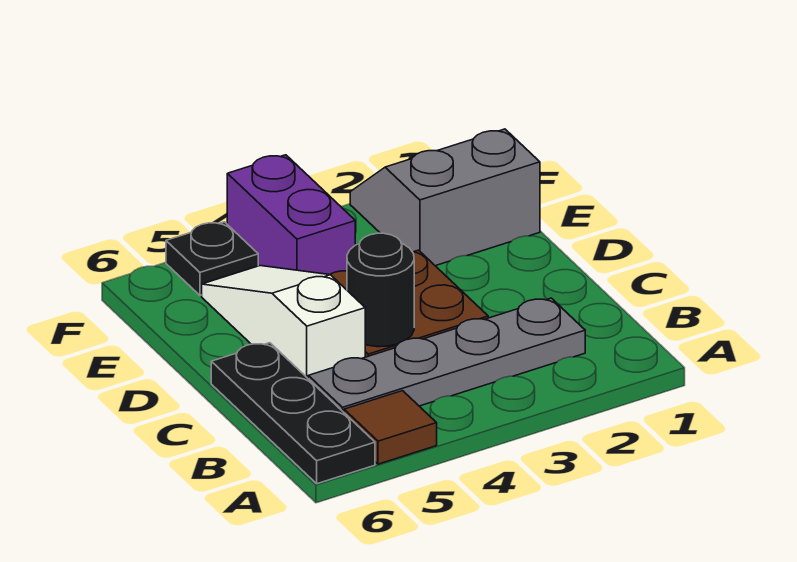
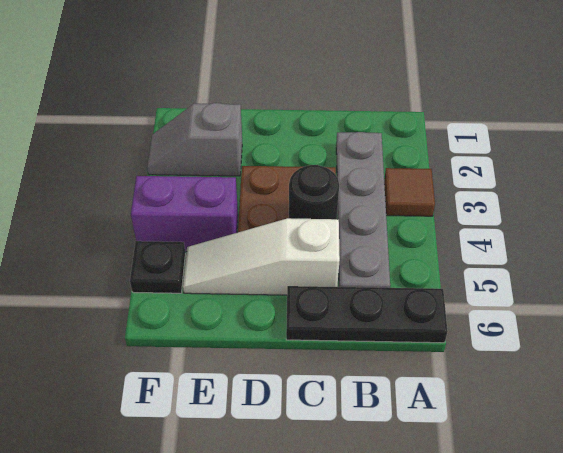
brown tile A5 level 1 -> brown tile A3 level 1
grey slope E1:F2 level 1 top E -> grey slope E2:F2 level 1 top E

